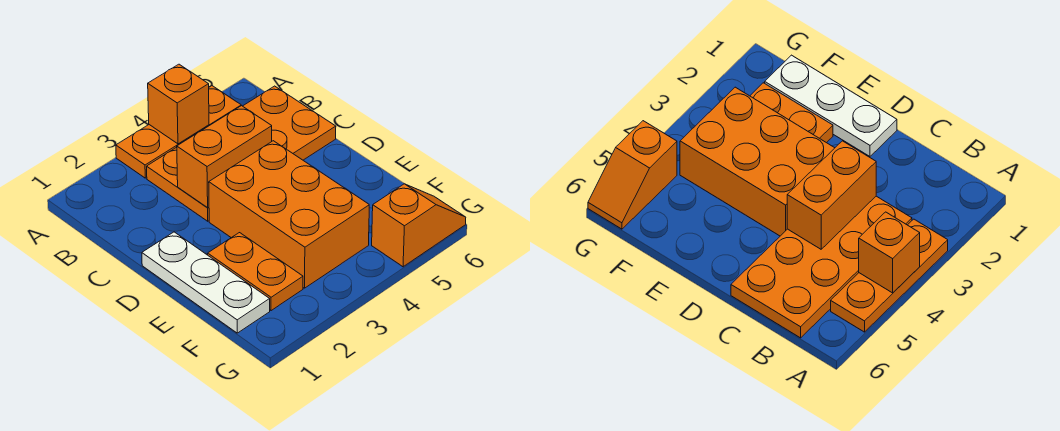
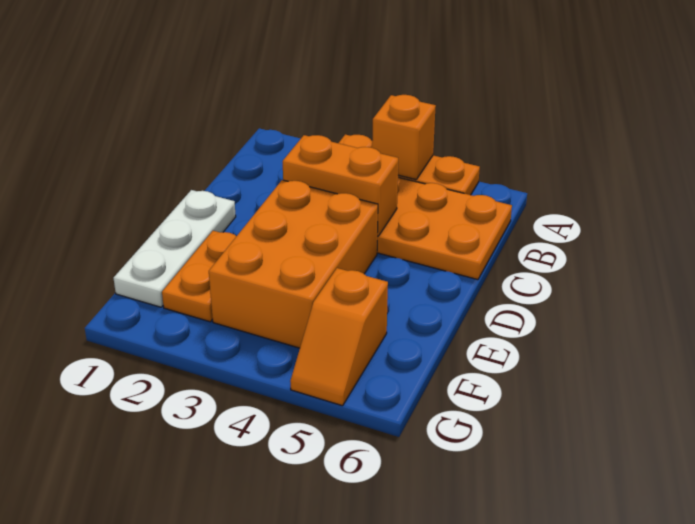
orange slope G5:G6 level 1 top 5 -> orange slope F5:G5 level 1 top F

